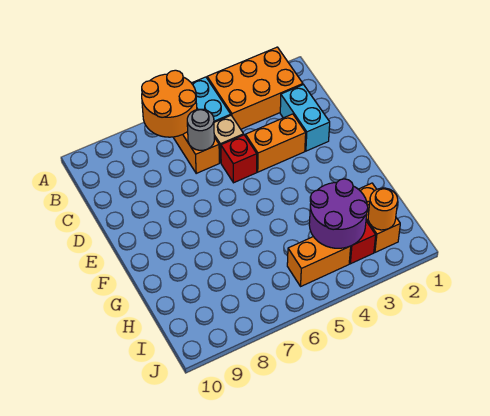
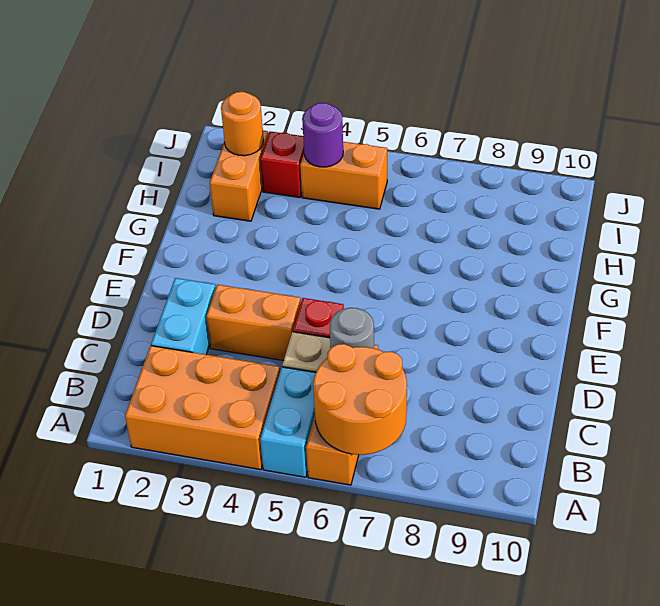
purple round brick H3:I4 level 2 -> purple round brick I4 level 2

